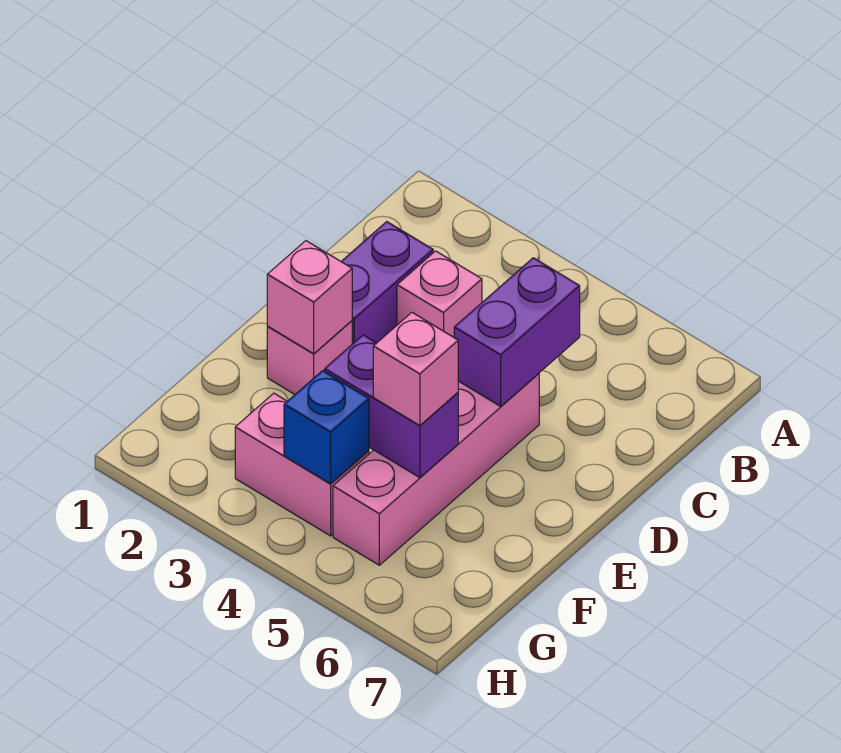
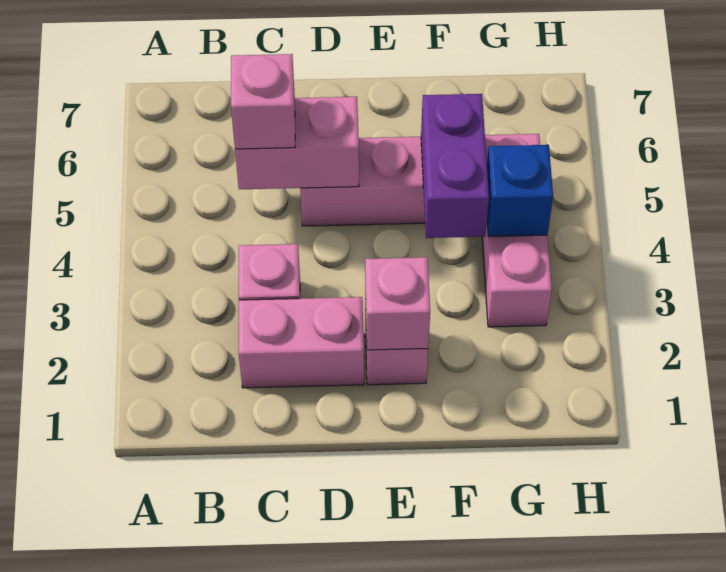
purple brick C2:D2 level 1 -> pink brick C2:D2 level 1
purple brick C5:D5 level 2 -> pink brick C5:D5 level 2
pink brick F5 level 3 -> pink brick C5 level 3

